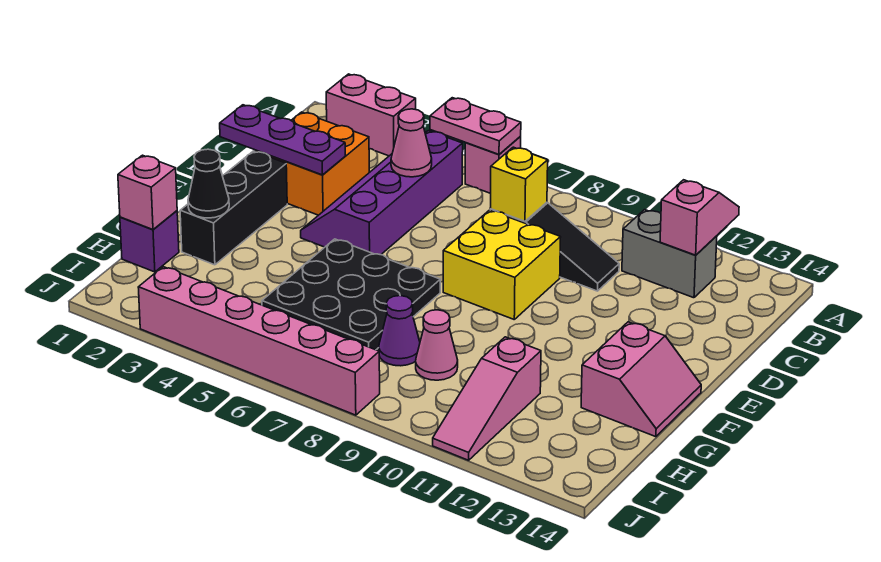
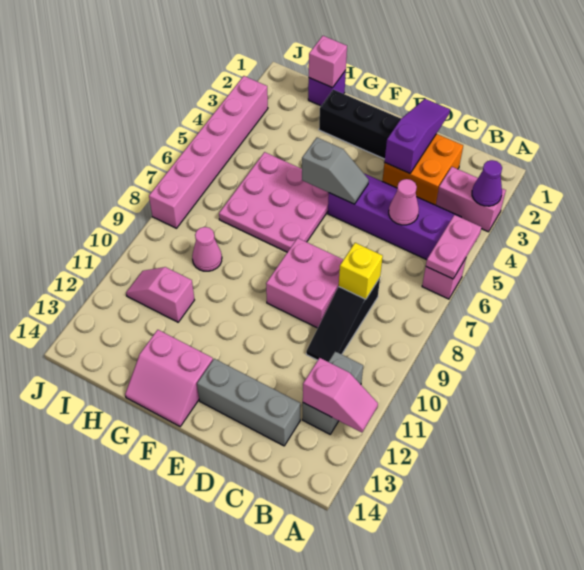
pink brick A2:A3 level 1 -> pink brick A3:B3 level 1
none -> grey brick C13:E13 level 1
purple plate D1:D3 level 2 -> purple slope D1:D3 level 2 top 3
yellow brick D8:E9 level 1 -> pink brick D8:E9 level 1
none -> grey slope E5:F5 level 2 top F
black plate F5:H7 level 1 -> pink plate F5:H7 level 1
black cone G2 level 2 -> none
purple cone H8 level 1 -> purple cone A3 level 2
pink slope H11:J11 level 1 top H -> pink slope H11:I11 level 1 top H

